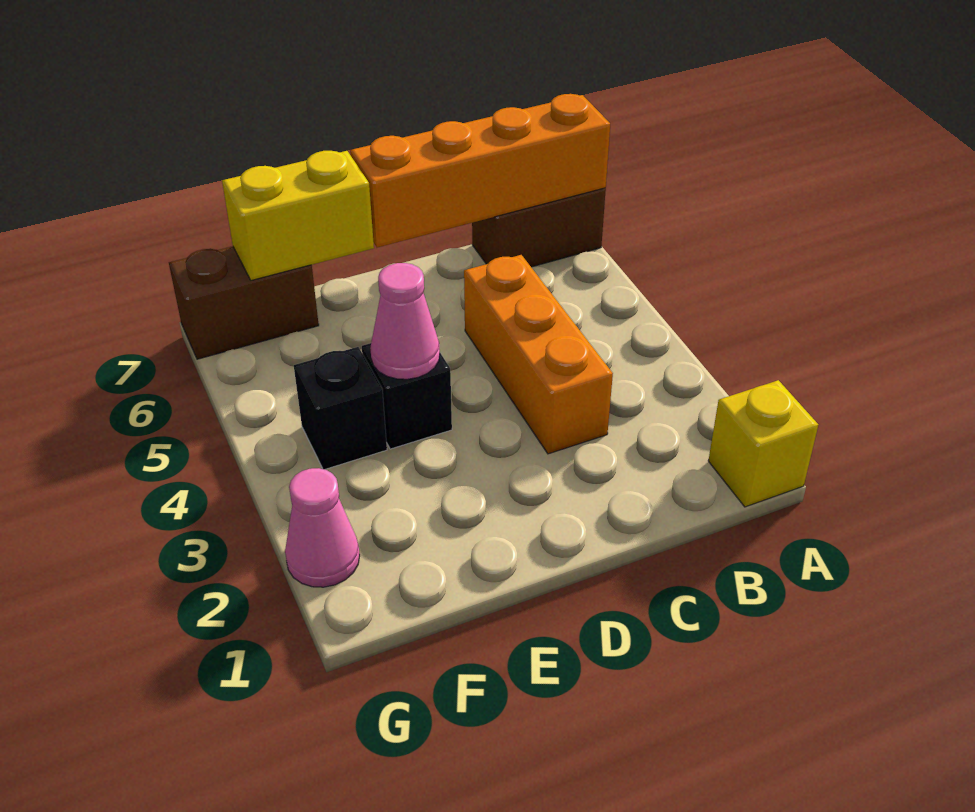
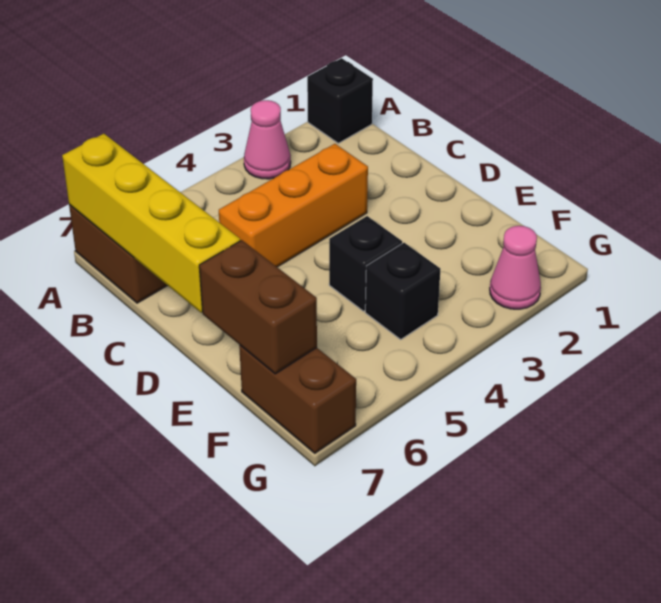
yellow brick A1 level 1 -> black brick A1 level 1
orange brick A7:D7 level 2 -> yellow brick A7:D7 level 2
pink cone E4 level 2 -> pink cone A3 level 1
yellow brick E7:F7 level 2 -> brown brick E7:F7 level 2

